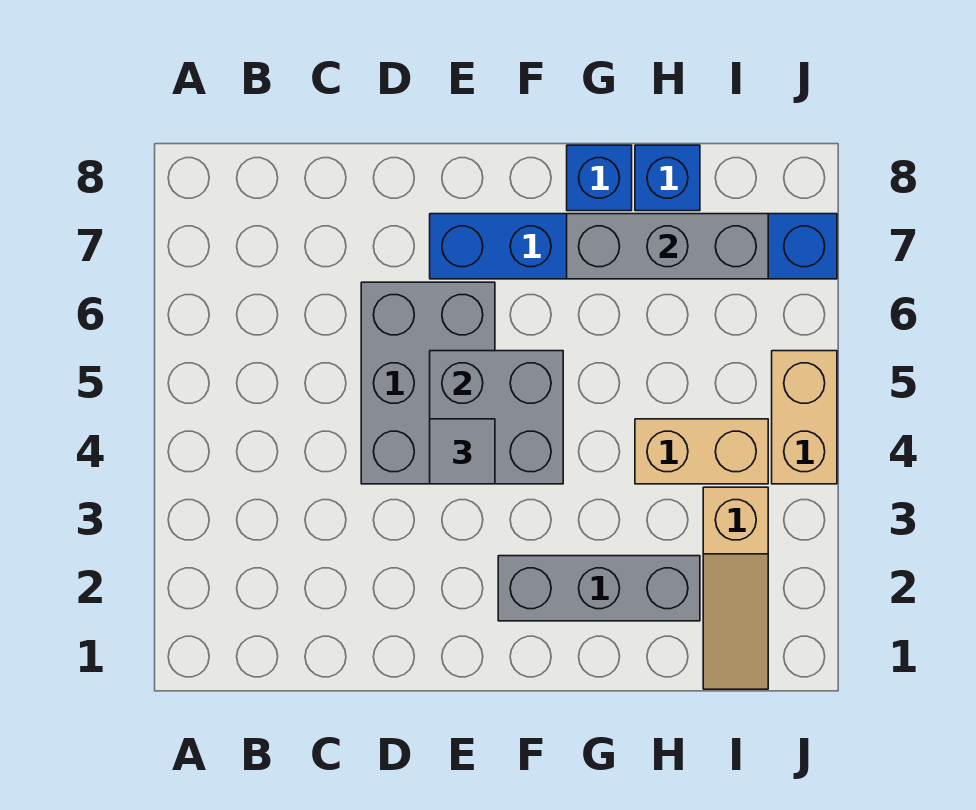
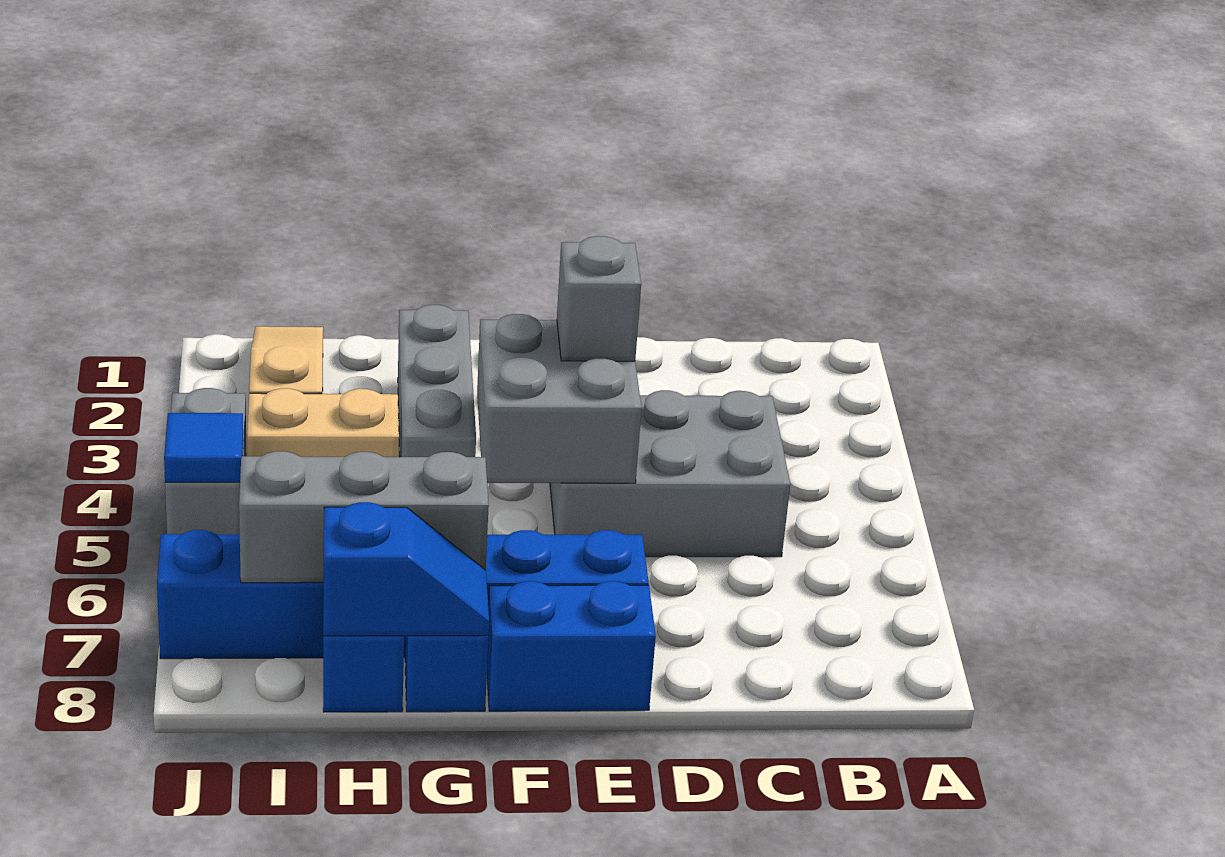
grey brick D4:E6 level 1 -> grey brick C4:E5 level 1
grey tile E4 level 3 -> grey brick E4 level 3
none -> blue brick E8:F8 level 1
grey brick F2:H2 level 1 -> grey brick G2:G4 level 1
none -> blue slope G8:H8 level 2 top H
tan brick J4:J5 level 1 -> grey brick J4:J5 level 1
none -> blue tile J5 level 2

